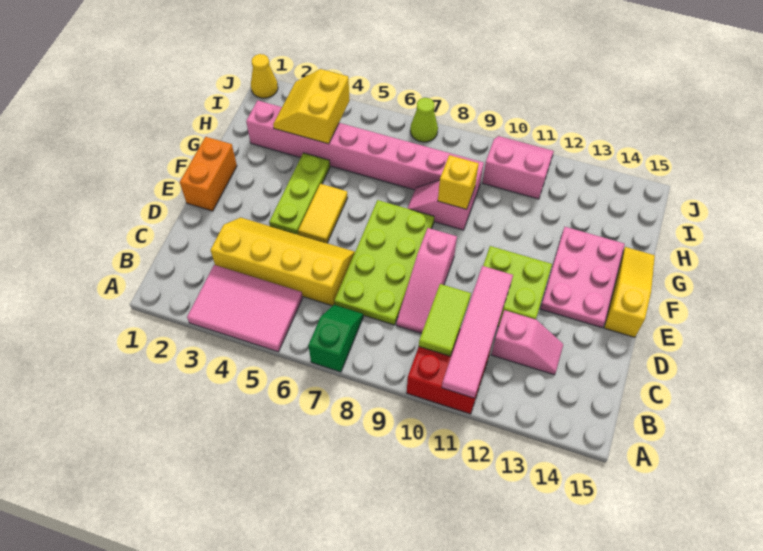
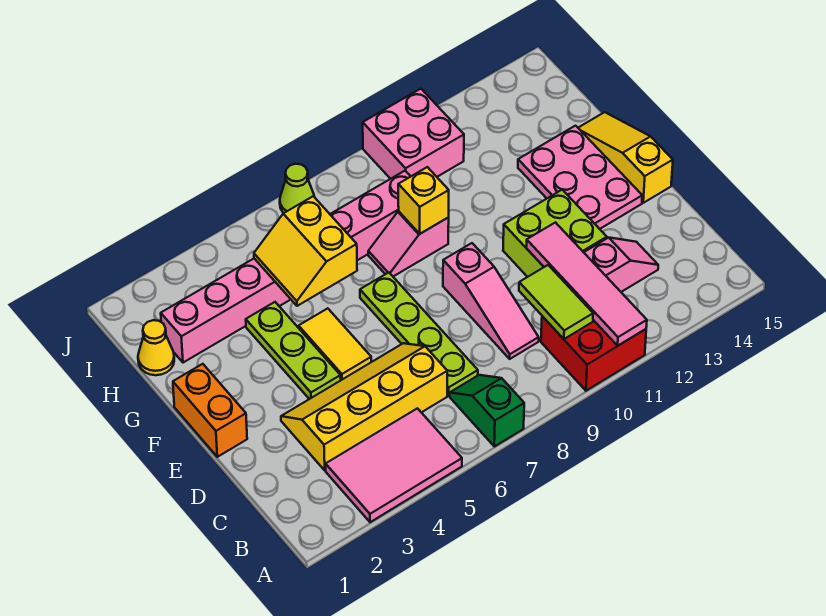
lime plate C7:F8 level 1 -> lime plate C7:F7 level 1
yellow slope H3:I4 level 2 top 4 -> yellow slope G5:H6 level 2 top 6
pink slope I10:J11 level 1 top I -> pink brick I10:J11 level 1
yellow cone J1 level 1 -> yellow cone H1 level 1

